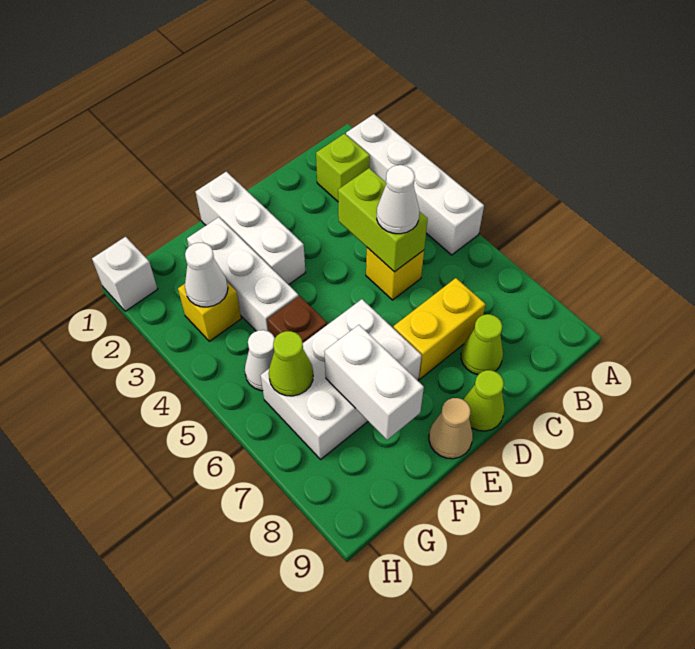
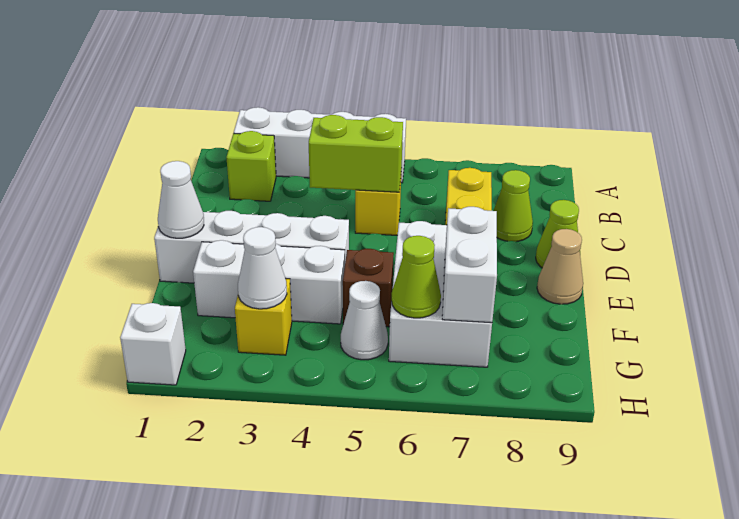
white cone C5 level 3 -> white cone E1 level 2
white brick E1:E3 level 1 -> white brick E1:E4 level 1
white brick F7:F8 level 2 -> white brick F7:G7 level 2

